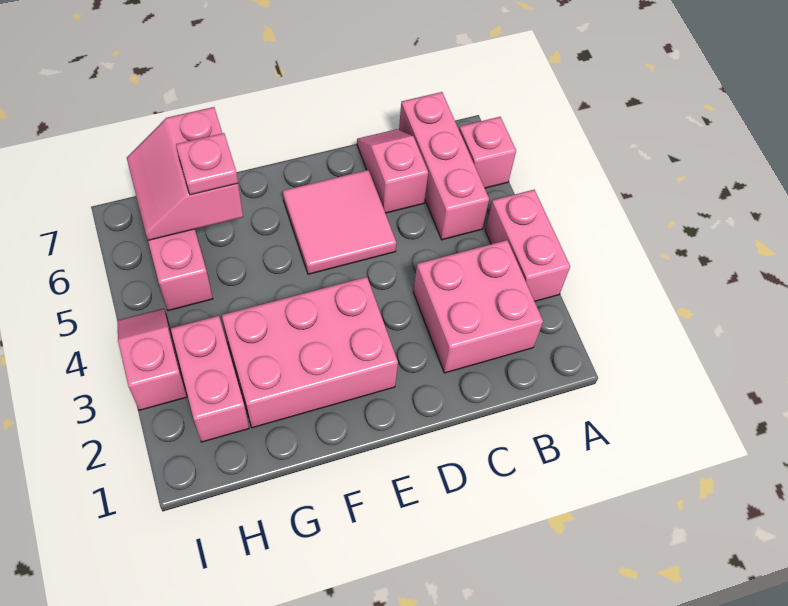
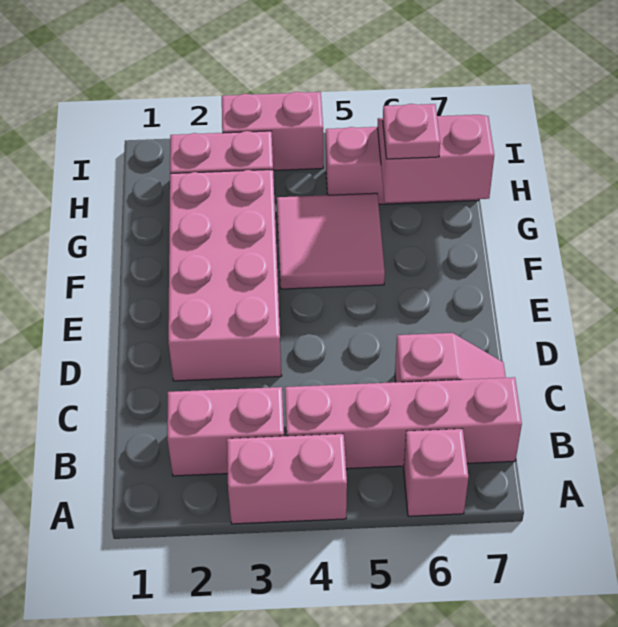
pink brick B2:C3 level 1 -> pink brick B2:B3 level 1
pink brick B5:B7 level 1 -> pink brick B4:B7 level 1
pink tile D5:E6 level 1 -> pink tile F4:G5 level 1
pink brick E2:G3 level 1 -> pink brick D2:G3 level 1
pink slope I3:I4 level 1 top 3 -> pink brick I3:I4 level 1

